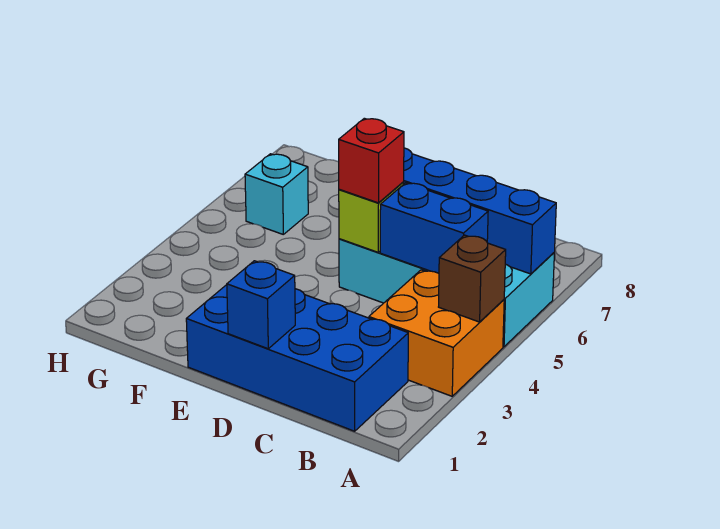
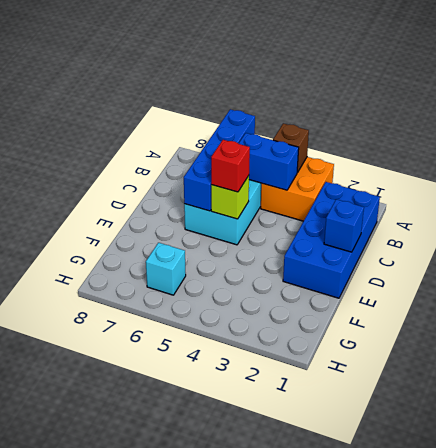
blue brick B5:C5 level 2 -> blue brick B4:B5 level 2

